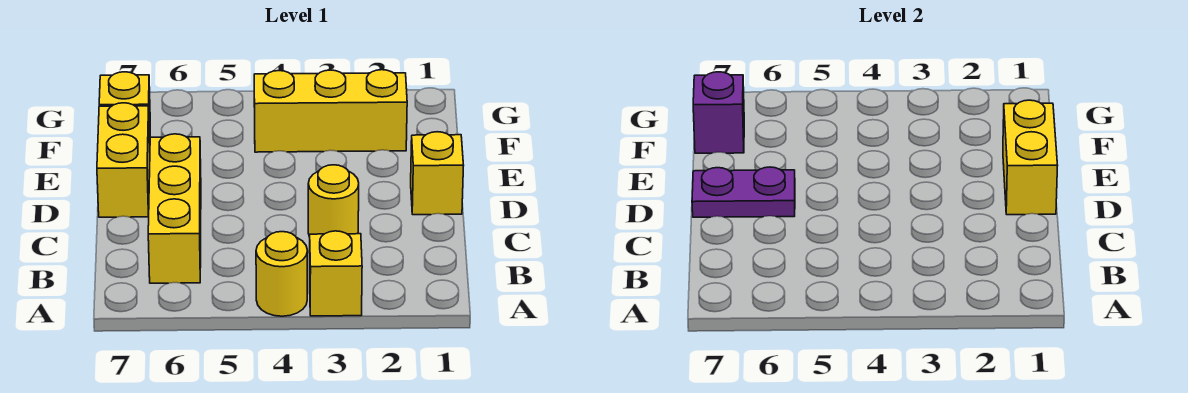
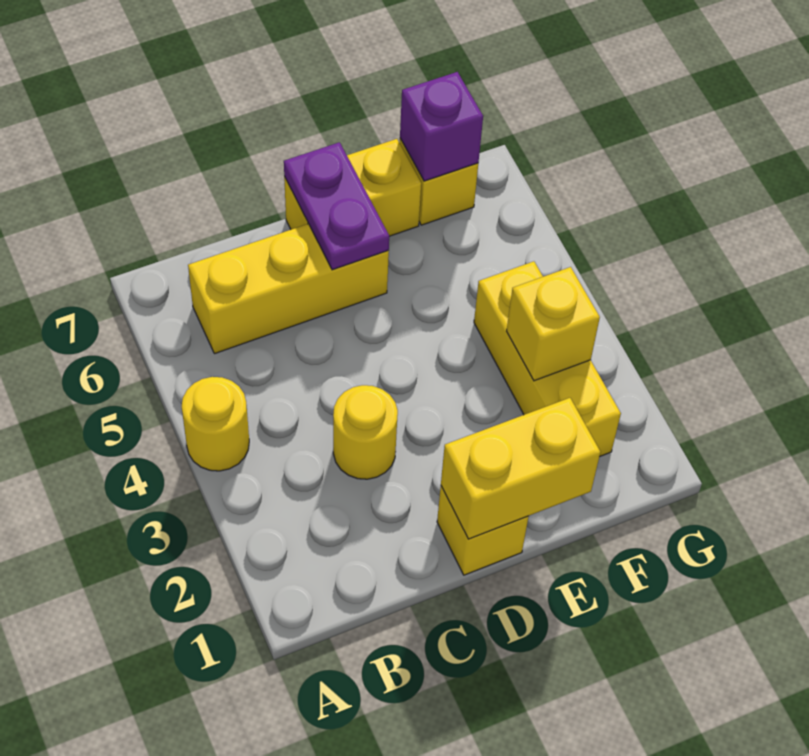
yellow brick A3 level 1 -> yellow brick F3 level 2

